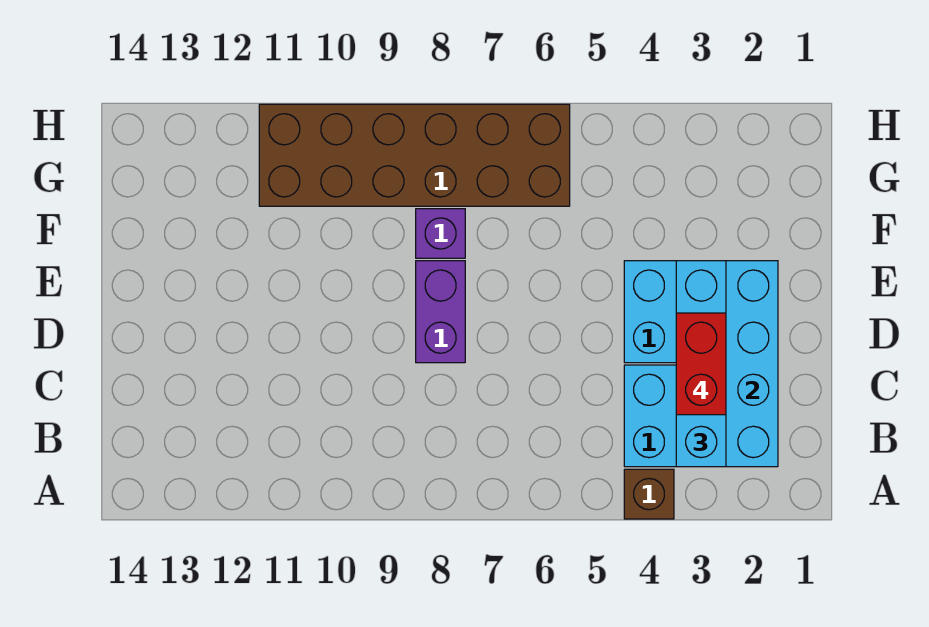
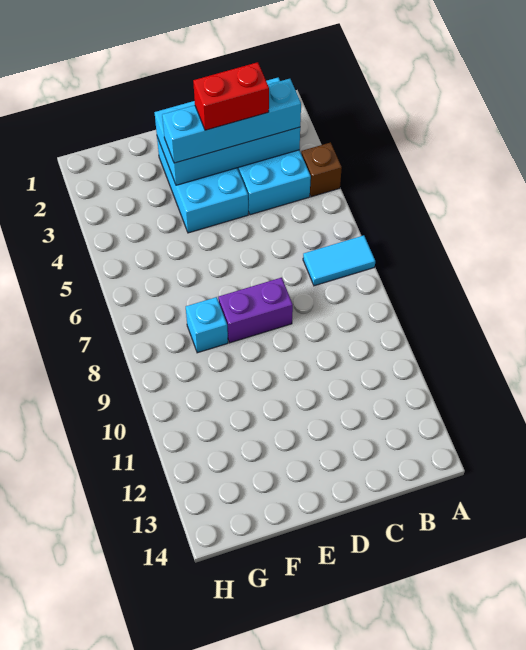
none -> cyan tile A7:B7 level 1
purple brick F8 level 1 -> cyan brick F8 level 1
brown brick G6:H11 level 1 -> none

